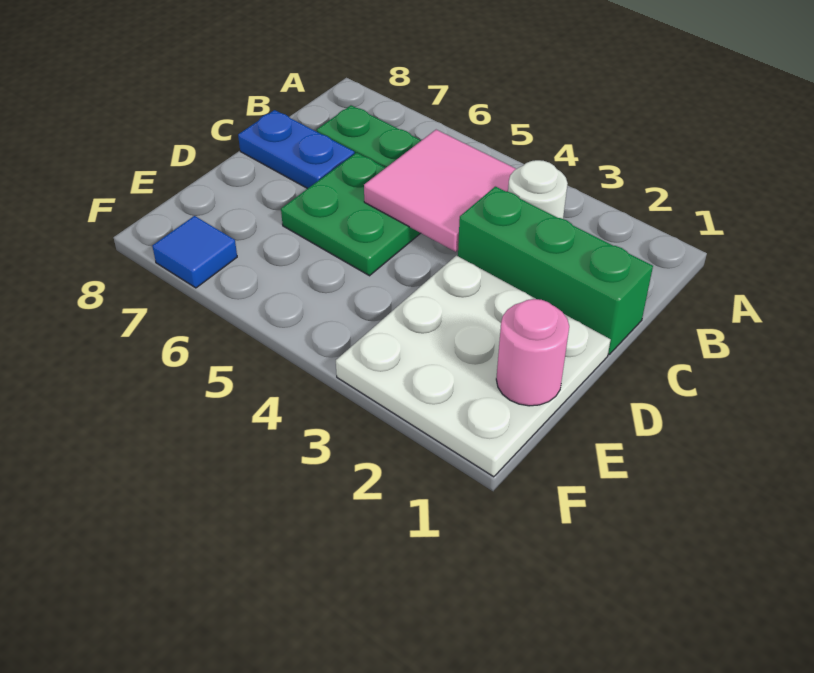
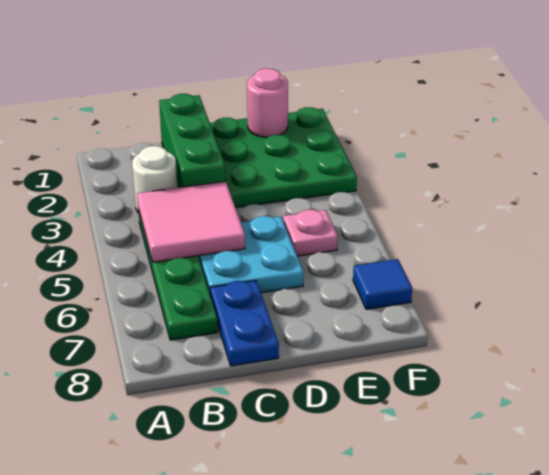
green plate C5:D6 level 1 -> cyan plate C5:D6 level 1
white plate D1:F3 level 1 -> green plate D1:F3 level 1
none -> pink plate E5 level 1

